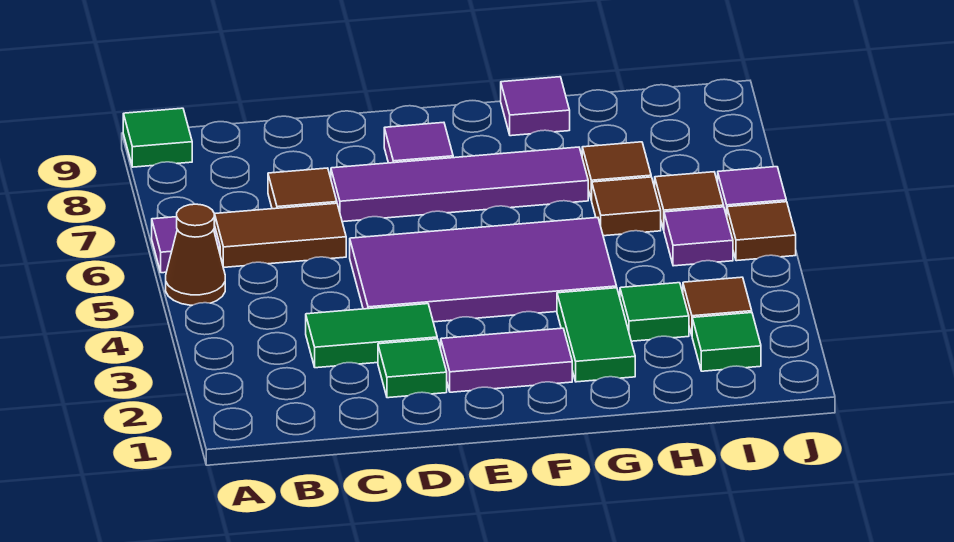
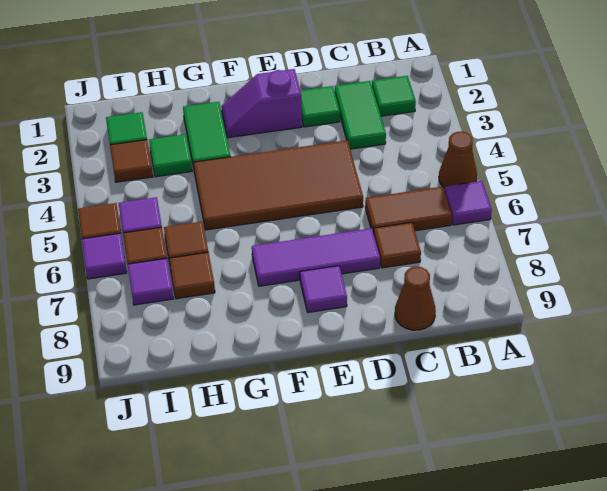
green tile A9 level 1 -> green tile B2 level 1
green tile C3:D3 level 1 -> green tile C2:C3 level 1
none -> brown cone C9 level 1
purple tile D4:G5 level 1 -> brown tile D4:G5 level 1
purple tile D7:G7 level 1 -> purple tile D7:F7 level 1
purple tile E2:F2 level 1 -> purple slope E2:F2 level 1 top E
purple tile G9 level 1 -> purple tile I7 level 1

